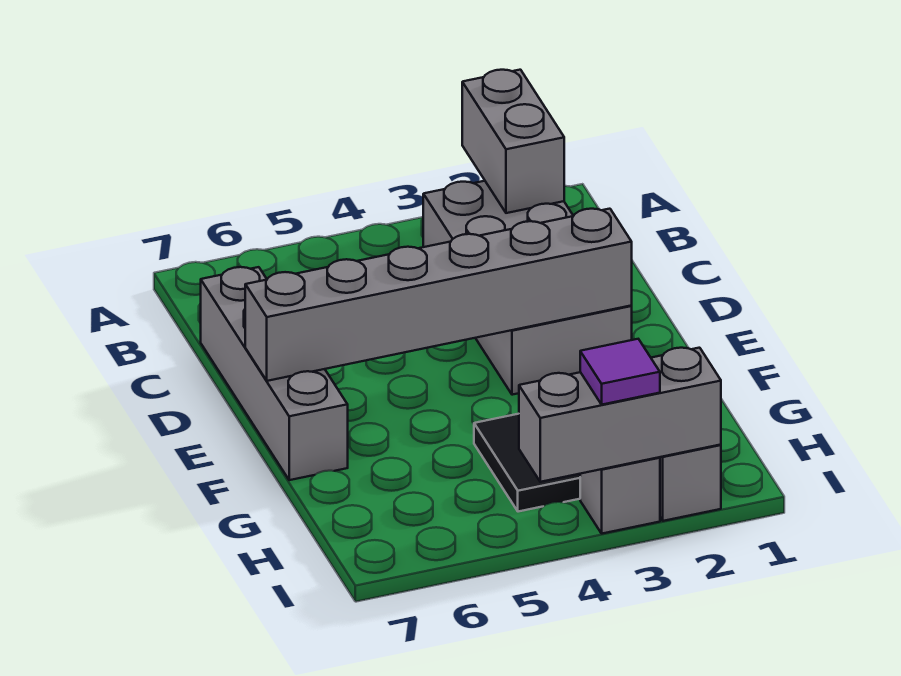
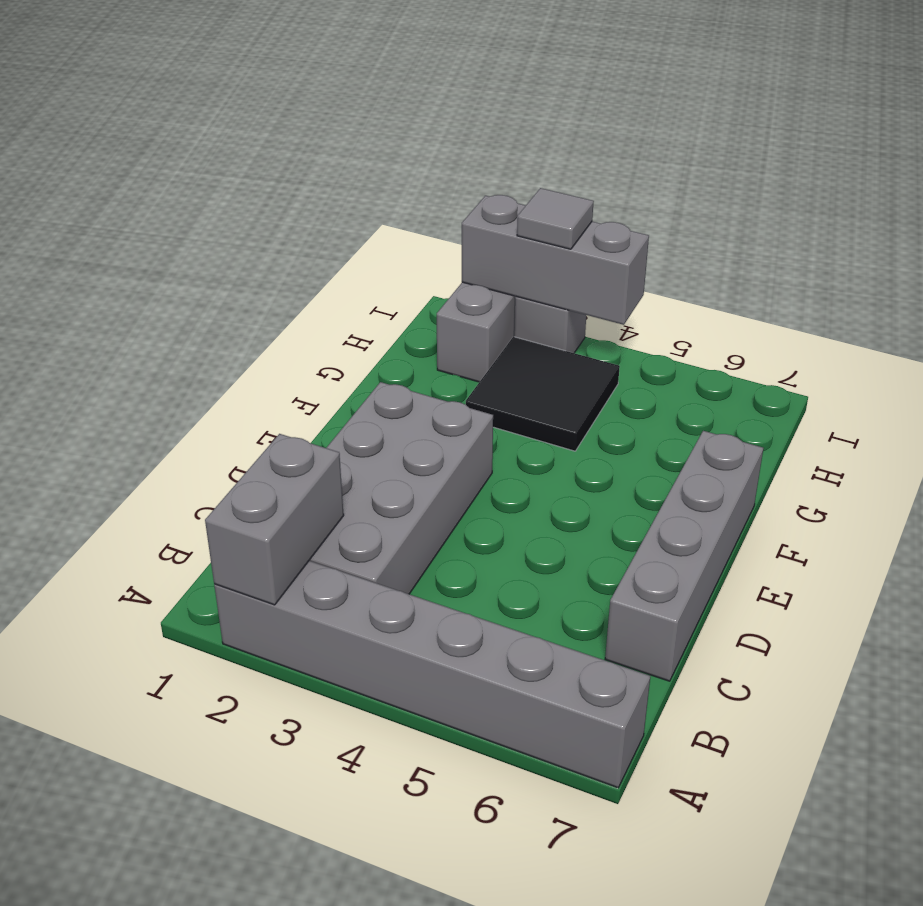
grey brick E2:E7 level 2 -> grey brick A2:A7 level 1
purple tile I3 level 3 -> grey tile I3 level 3

